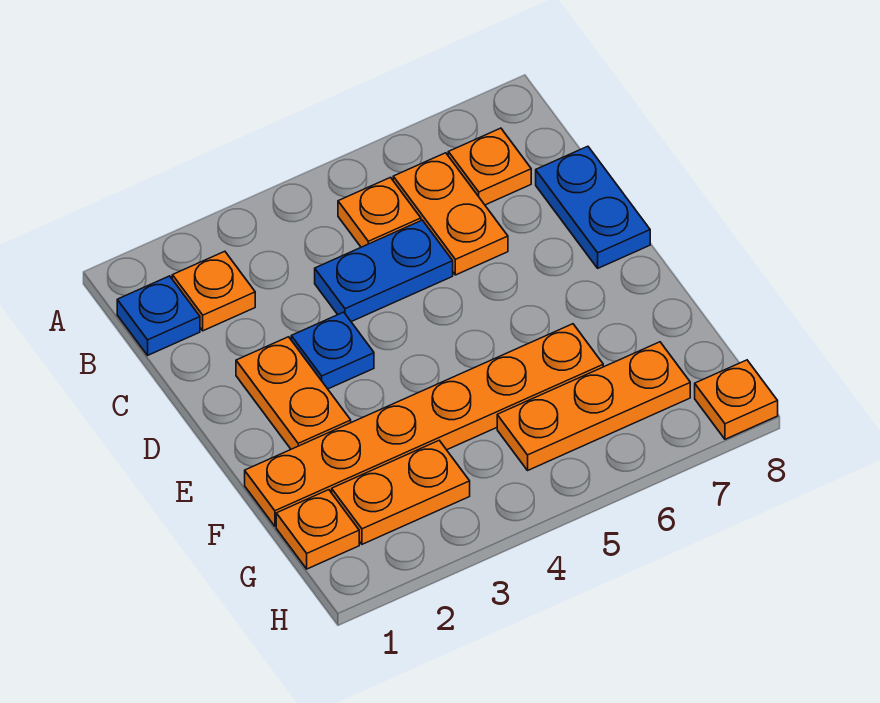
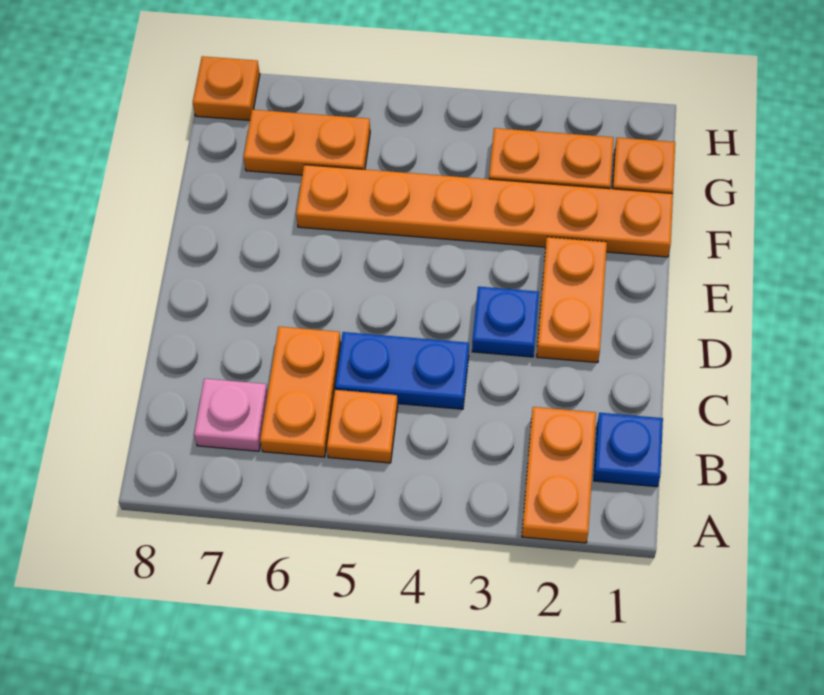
orange plate B2 level 1 -> orange plate A2:B2 level 1
orange plate B7 level 1 -> pink plate B7 level 1
blue plate C8:D8 level 1 -> none
orange plate G5:G7 level 1 -> orange plate G6:G7 level 1

